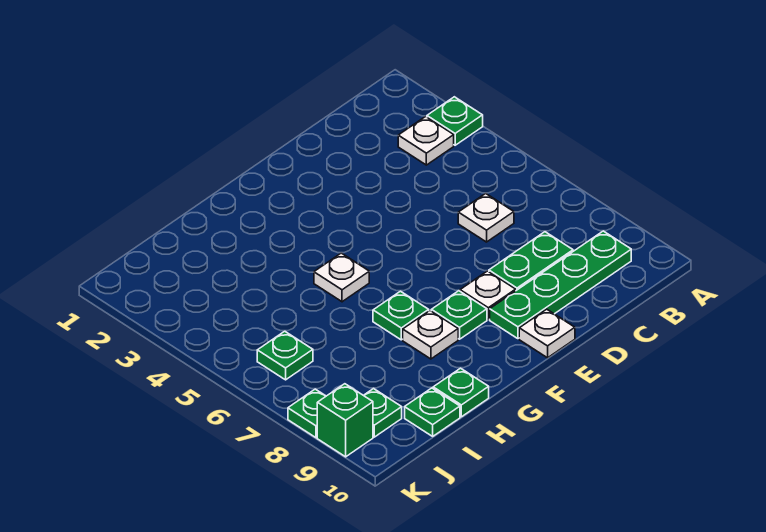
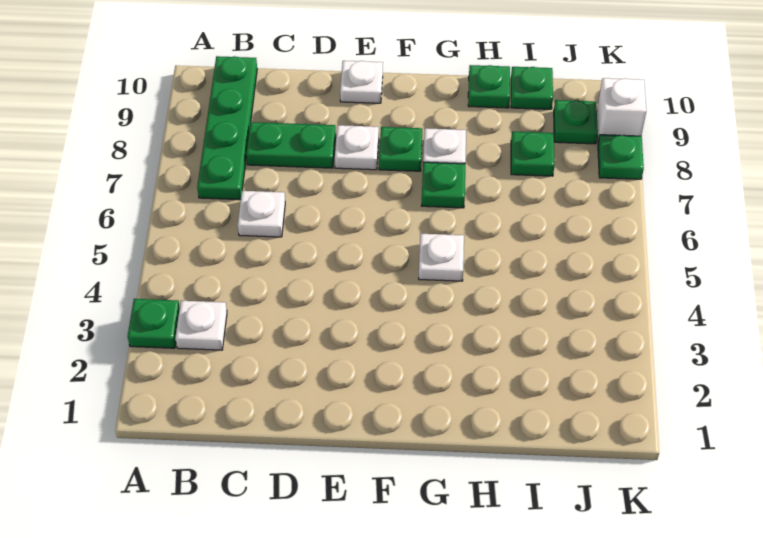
green plate B9:E9 level 1 -> green plate B7:B10 level 1
green plate J6 level 1 -> green plate I8 level 1
green brick K9 level 1 -> white brick K9 level 1

